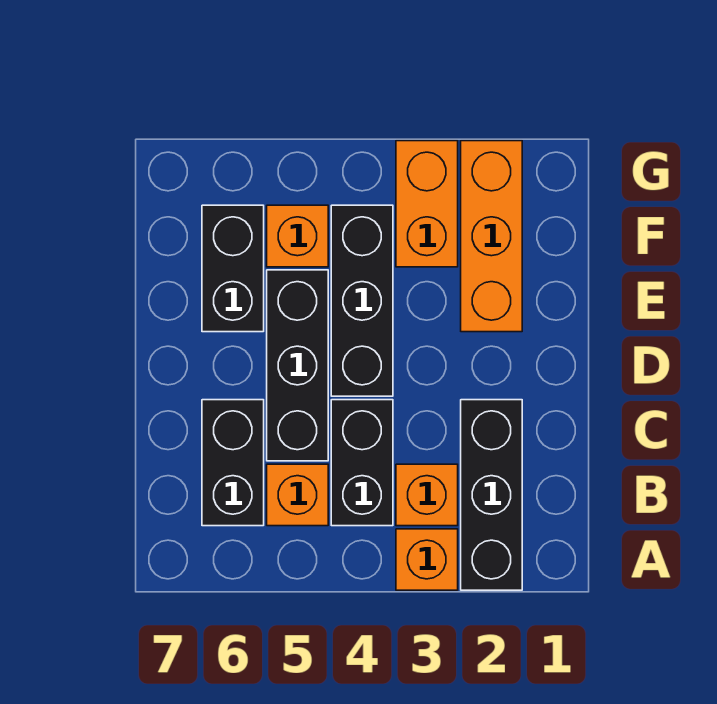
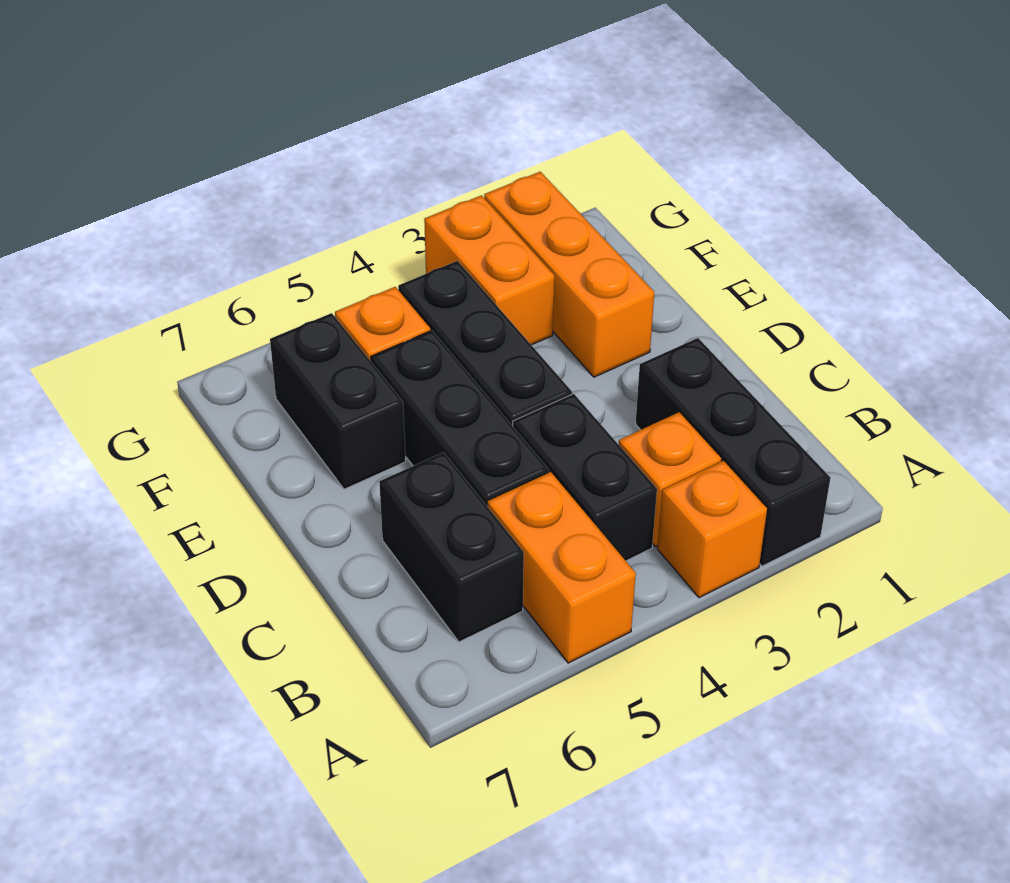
orange brick B5 level 1 -> orange brick A5:B5 level 1

